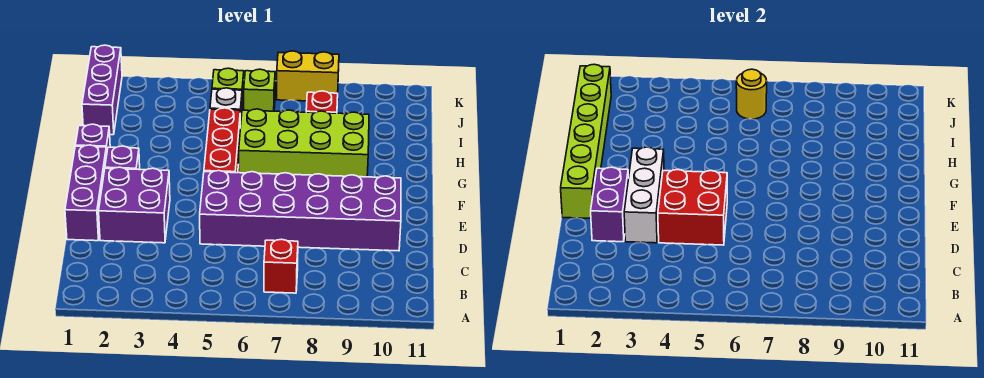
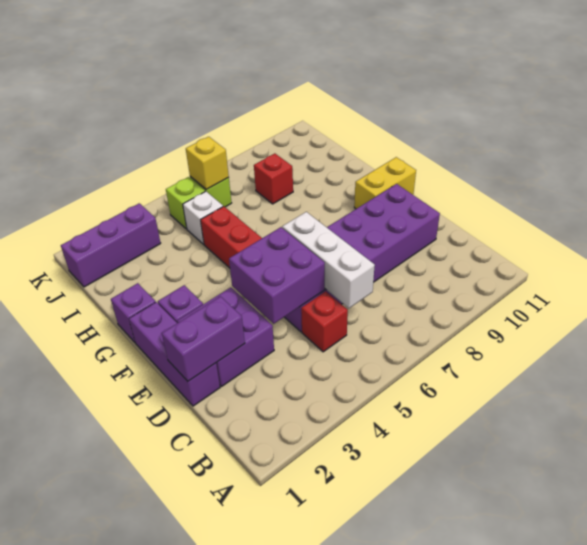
red brick B7 level 1 -> red brick C5 level 1
purple brick D2:E2 level 2 -> purple brick D1:D2 level 2
white brick D3:F3 level 2 -> white brick C6:E6 level 2
red brick D4:E5 level 2 -> purple brick D4:E5 level 2
lime brick E1:J1 level 2 -> none
lime brick G6:H9 level 1 -> none
purple brick I1:K1 level 1 -> purple brick J1:J3 level 1
yellow round brick J6 level 2 -> yellow brick J6 level 2
yellow brick K7:K8 level 1 -> yellow brick F10:F11 level 1

